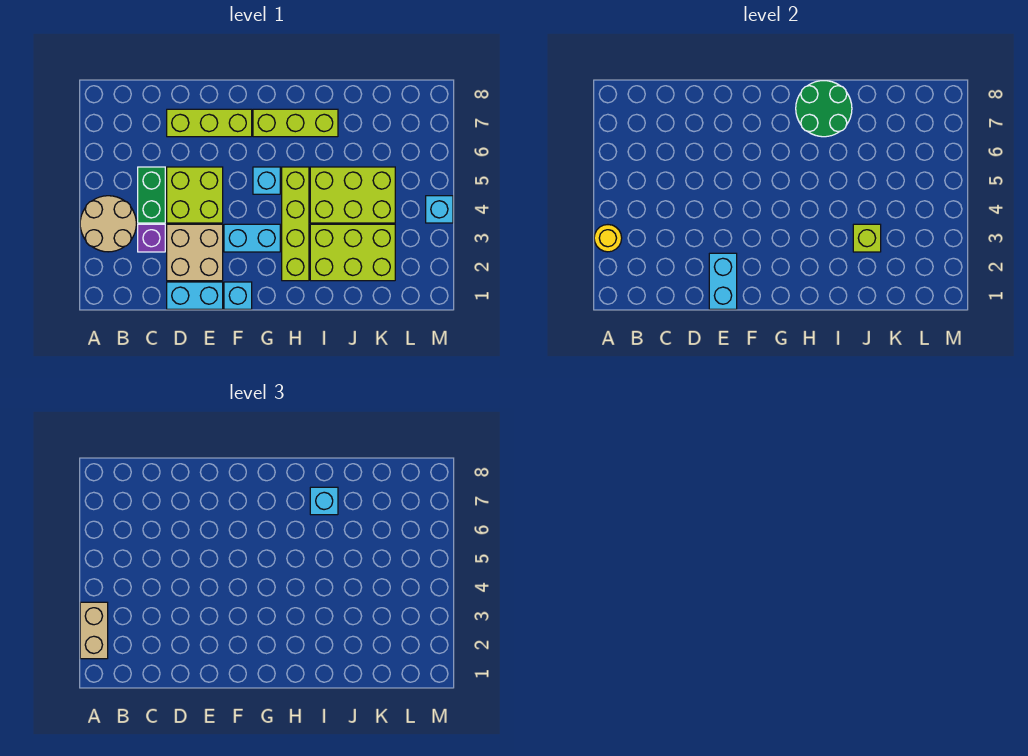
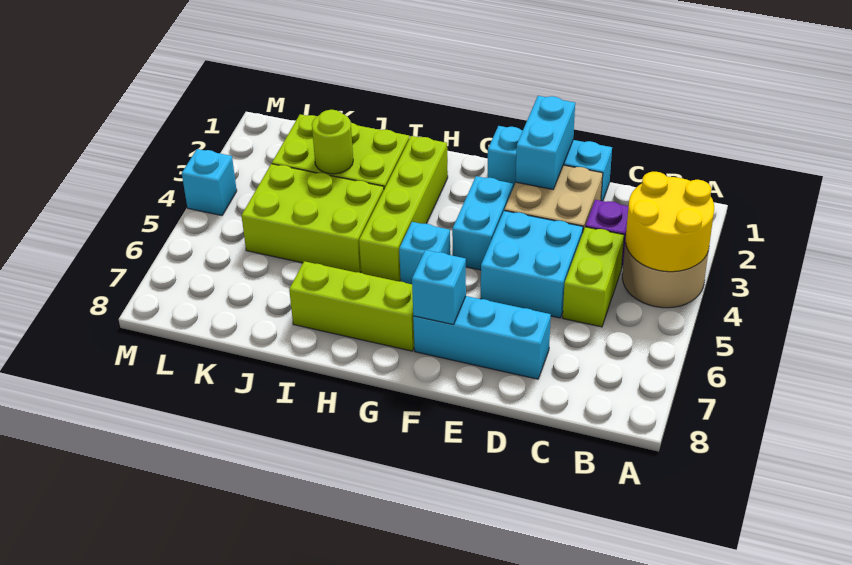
tan brick A2:A3 level 3 -> none
yellow round brick A3 level 2 -> yellow round brick A3:B4 level 2
green brick C4:C5 level 1 -> lime brick C4:C5 level 1
lime brick D4:E5 level 1 -> cyan brick D4:E5 level 1
lime brick D7:F7 level 1 -> cyan brick D7:F7 level 1
cyan brick F3:G3 level 1 -> cyan brick F3:F4 level 1
green round brick H7:I8 level 2 -> none
cyan brick I7 level 3 -> cyan brick F7 level 2
lime brick J3 level 2 -> lime round brick J3 level 2

